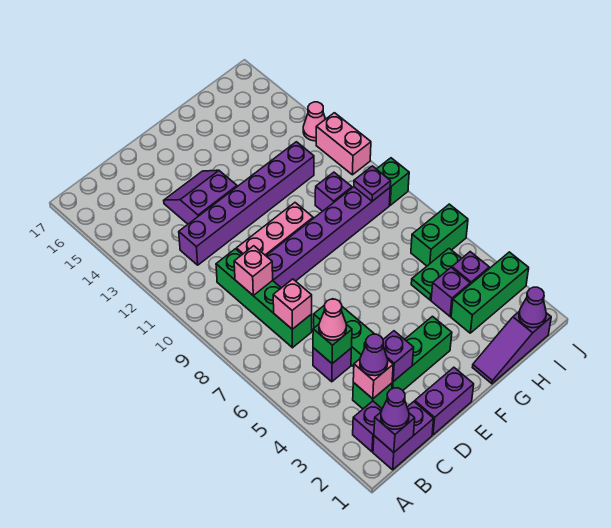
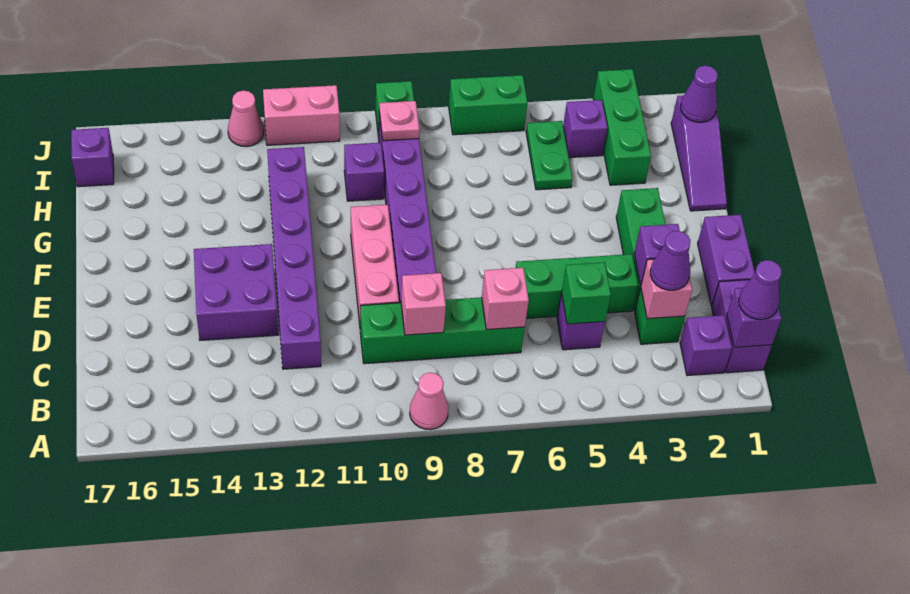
pink cone C5 level 3 -> pink cone A9 level 1
purple slope D13:E14 level 1 top 13 -> purple brick D13:E14 level 1
purple brick H4 level 1 -> purple brick I17 level 1
green brick I6:J6 level 1 -> green brick J6:J7 level 1
purple plate I9 level 2 -> pink plate I9 level 2

